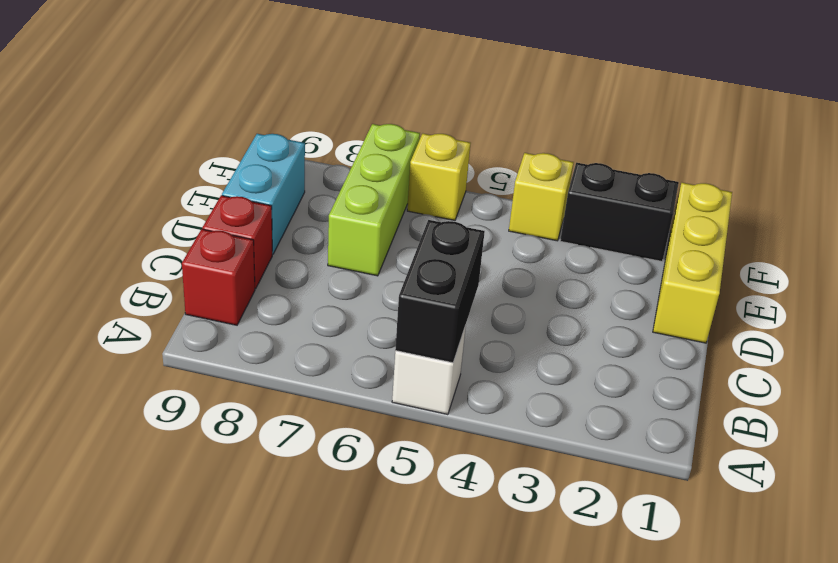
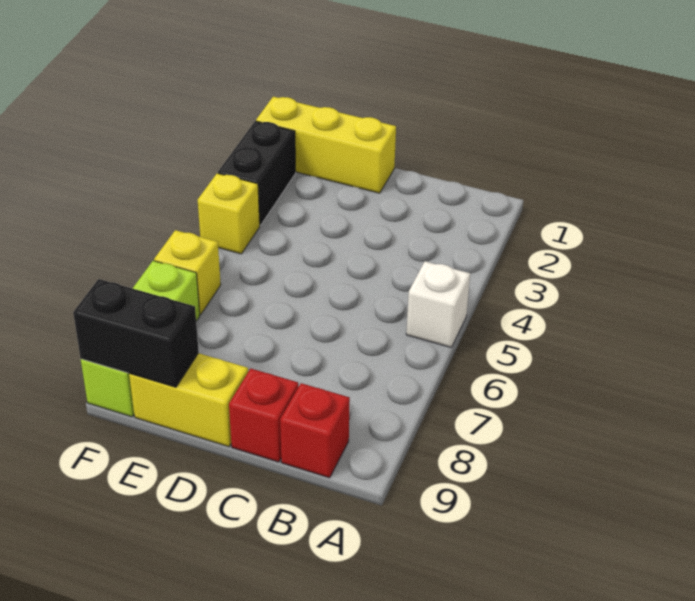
black brick A5:B5 level 2 -> black brick E9:F9 level 2
lime brick D7:F7 level 1 -> lime brick F7:F9 level 1
cyan brick D9:E9 level 1 -> yellow brick D9:E9 level 1

